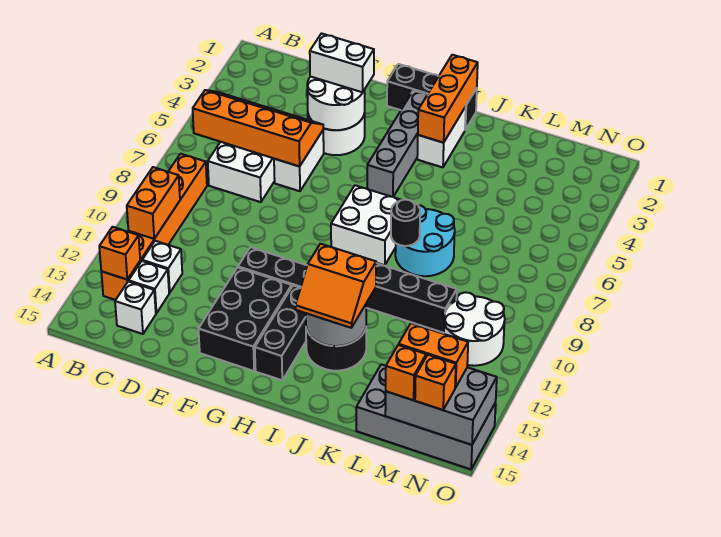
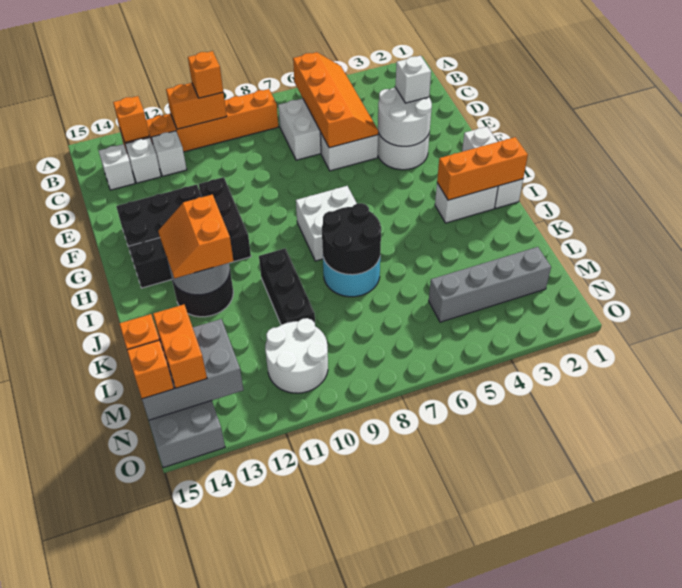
none -> orange brick B10 level 3
white brick E3:F3 level 3 -> white brick E3 level 3
black brick G1:I1 level 1 -> white brick G1:I1 level 1
grey brick H2:H5 level 1 -> grey brick M2:M5 level 1
black round brick J8 level 2 -> black round brick J7:K8 level 2
grey brick M14:O15 level 2 -> grey brick M13:N15 level 2

